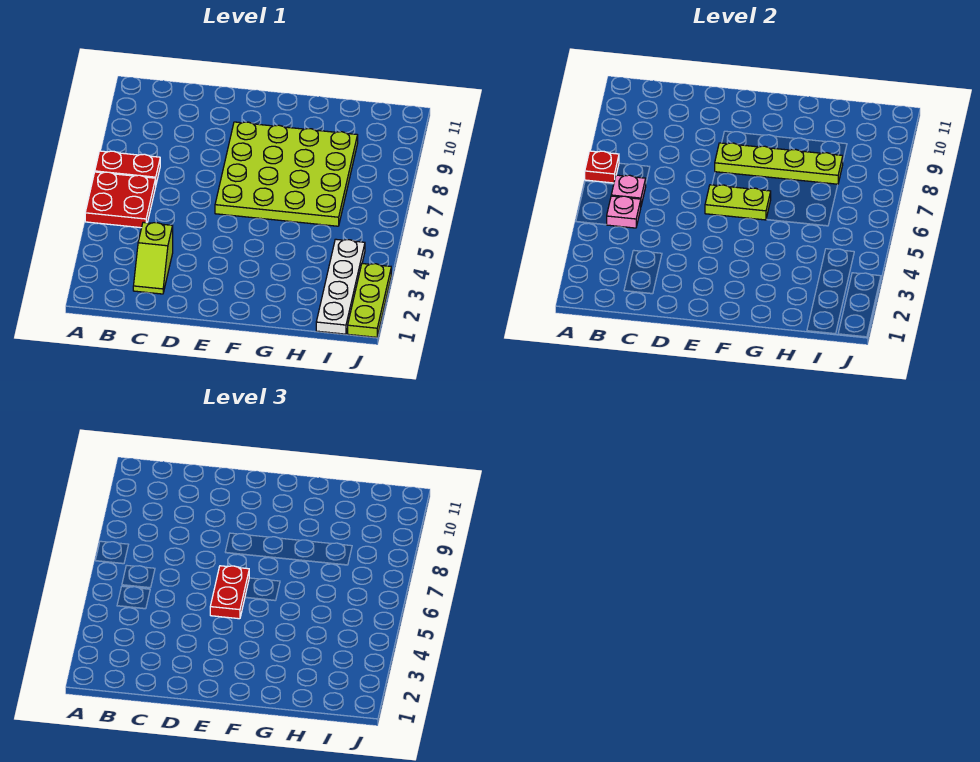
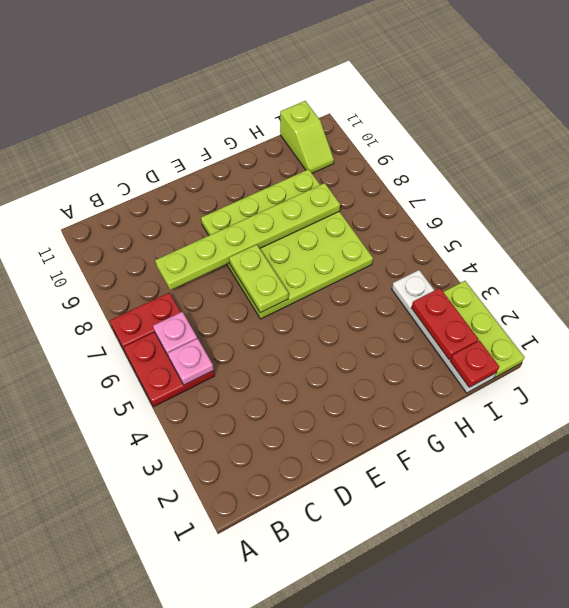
red plate A7 level 2 -> red plate I1 level 2
lime slope C2:C3 level 1 top 3 -> lime slope I10:I11 level 1 top 11
red plate E5:E6 level 3 -> red plate I2:I3 level 2
lime plate E6:F6 level 2 -> lime plate E6:E7 level 2
lime plate E8:H8 level 2 -> lime plate C8:H8 level 2

